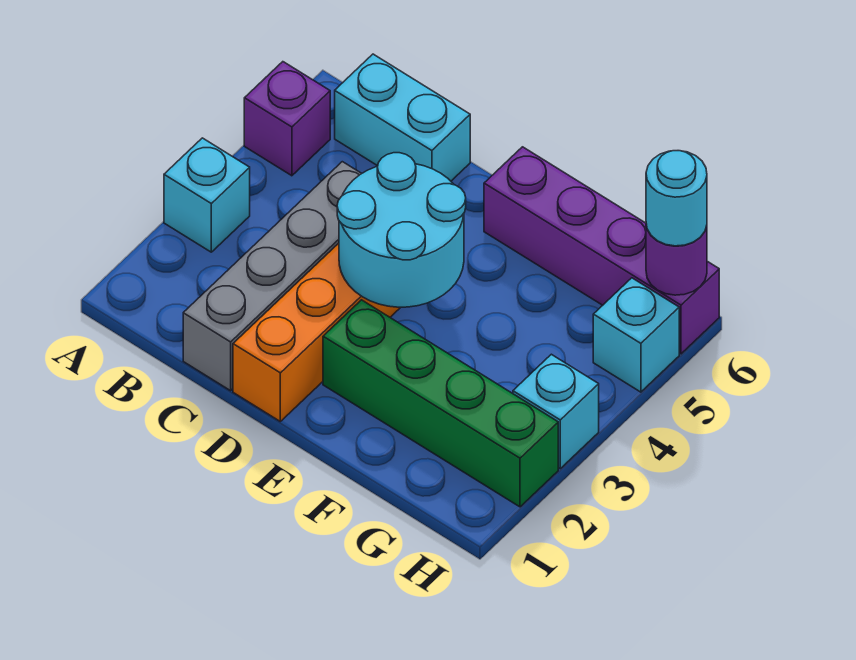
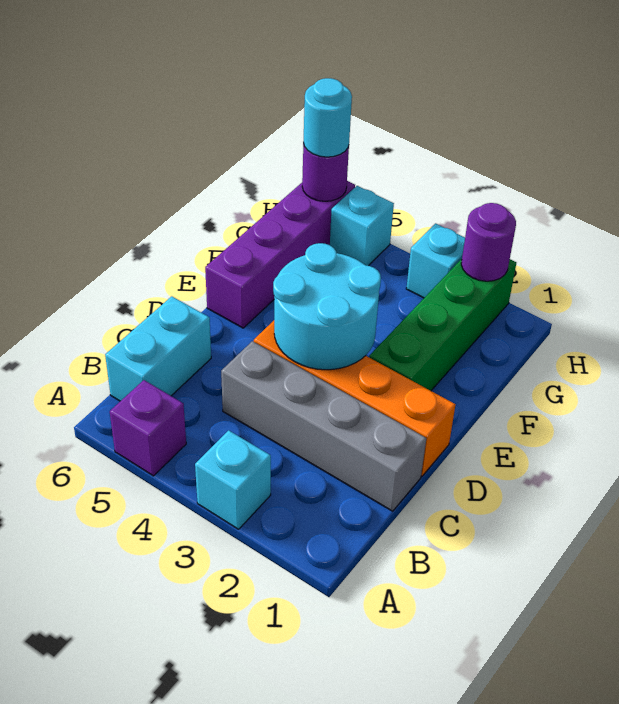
none -> purple round brick H2 level 2

